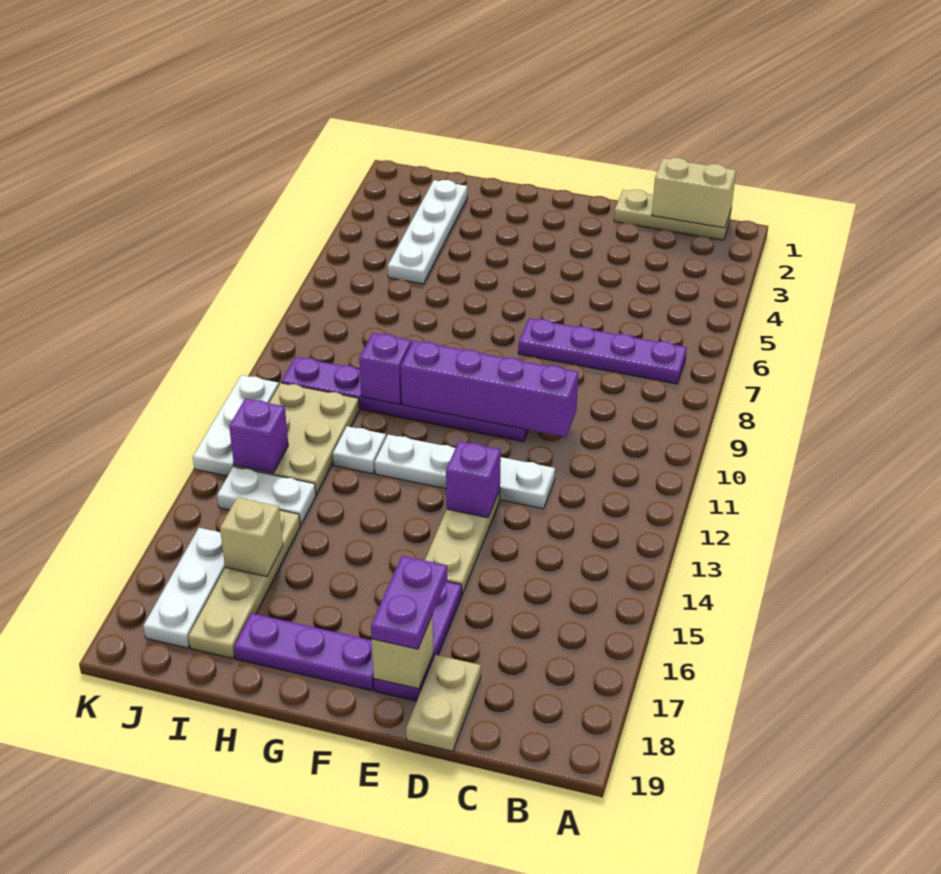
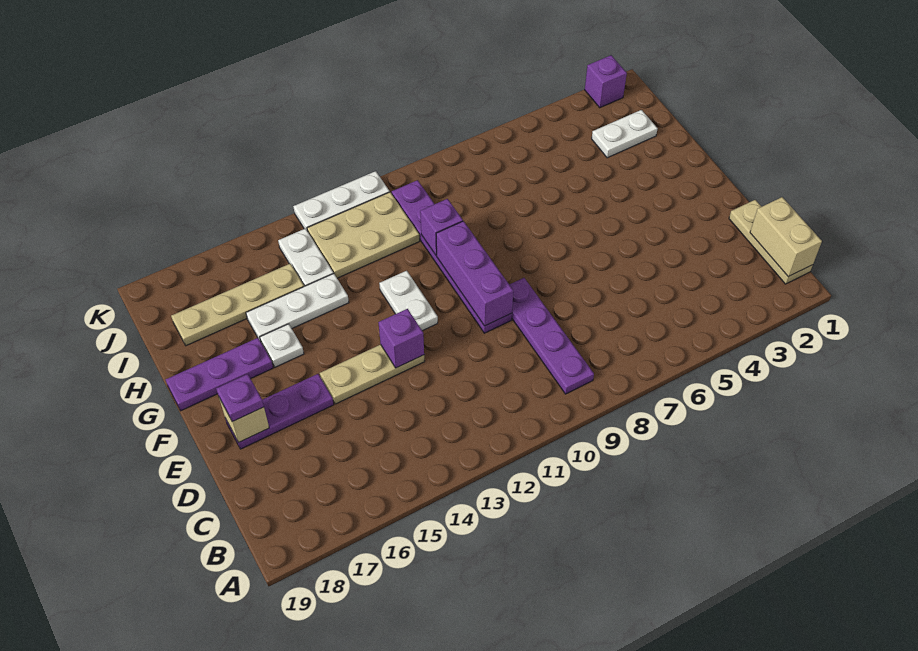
purple plate B7:E7 level 1 -> purple plate B9:E9 level 1
purple brick D10:G10 level 2 -> purple brick E10:G10 level 2
white plate D12:G12 level 1 -> white plate F12:G12 level 1
tan plate D18:D19 level 1 -> none
purple plate E17:E18 level 3 -> purple plate E18 level 3
purple plate F18:H18 level 1 -> purple plate G17:G19 level 1
white plate H12 level 1 -> white plate G16 level 1
white plate I2:I5 level 1 -> white plate I2:I3 level 1
tan brick I16 level 2 -> none
purple brick J13 level 2 -> purple brick K2 level 1
white plate J16:J18 level 1 -> white plate H14:H16 level 1

